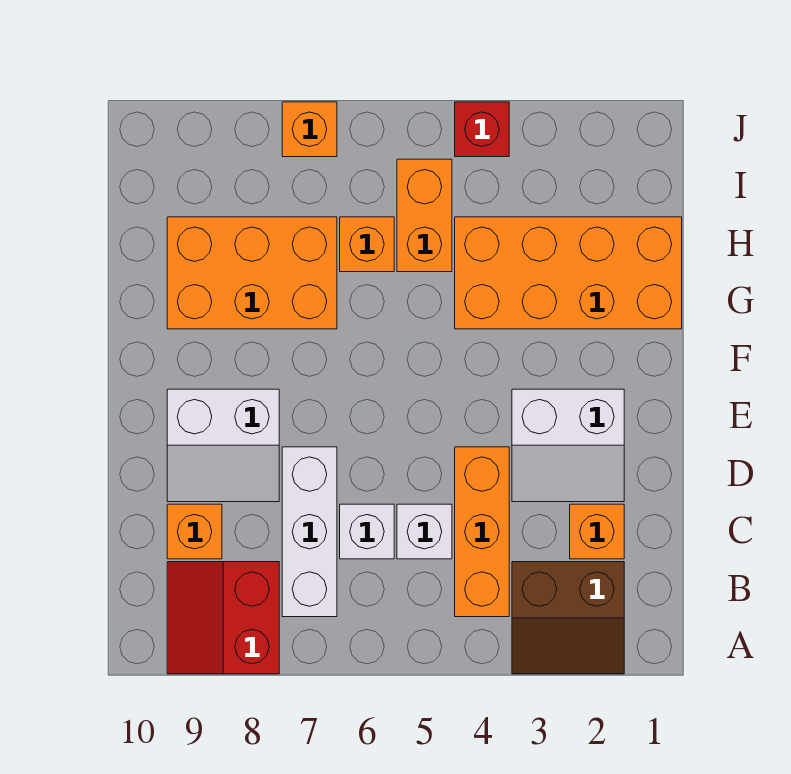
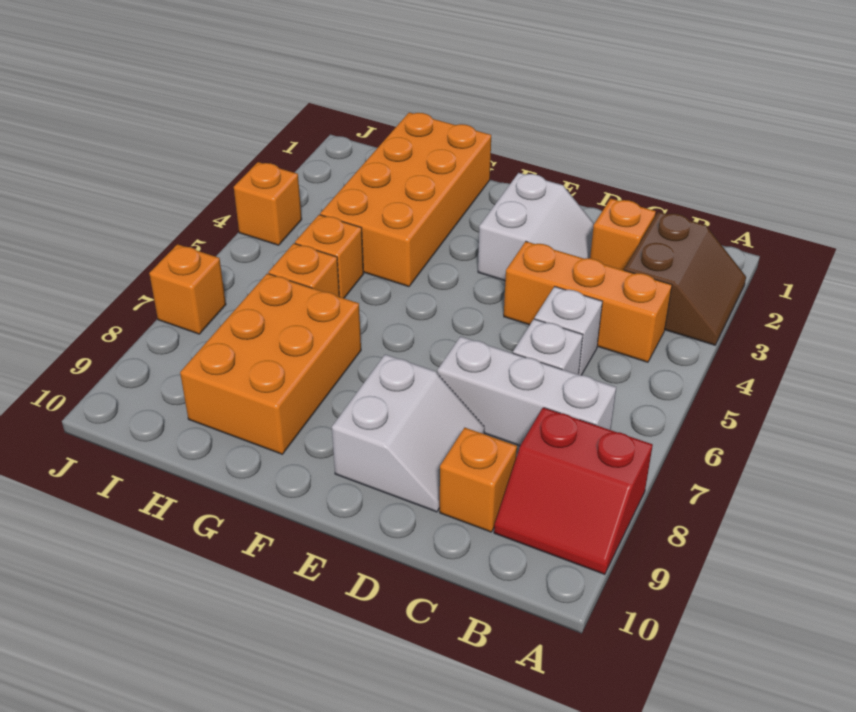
orange brick H5:I5 level 1 -> orange brick H5 level 1
red brick J4 level 1 -> orange brick J4 level 1

